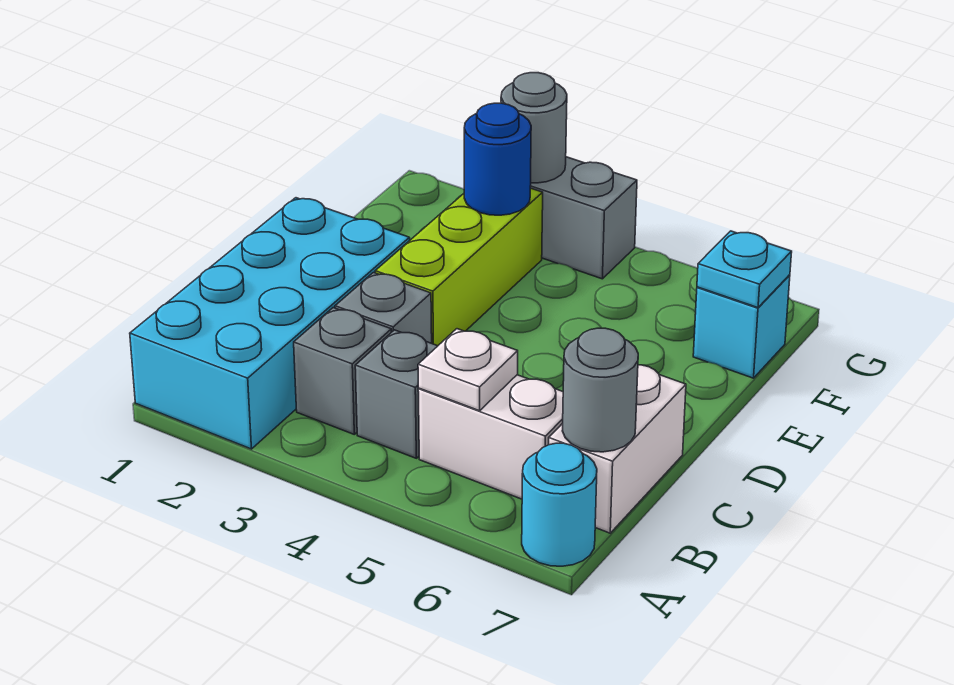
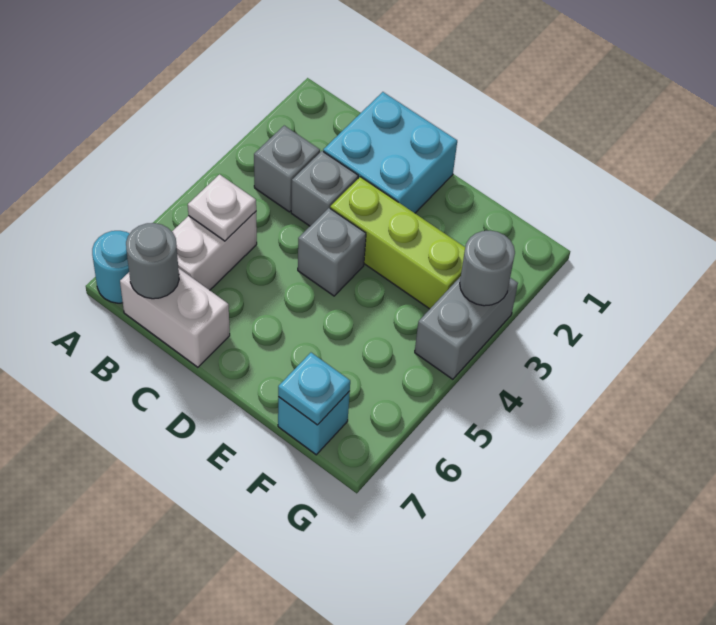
cyan brick A1:D2 level 1 -> cyan brick C1:D2 level 1
grey brick B4 level 1 -> grey brick D4 level 1
blue round brick F3 level 2 -> none

